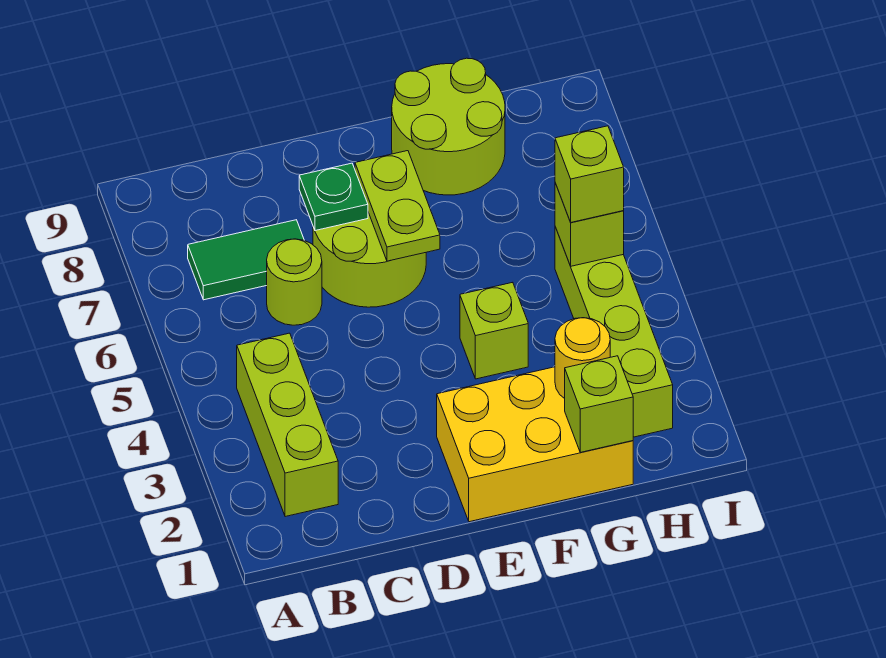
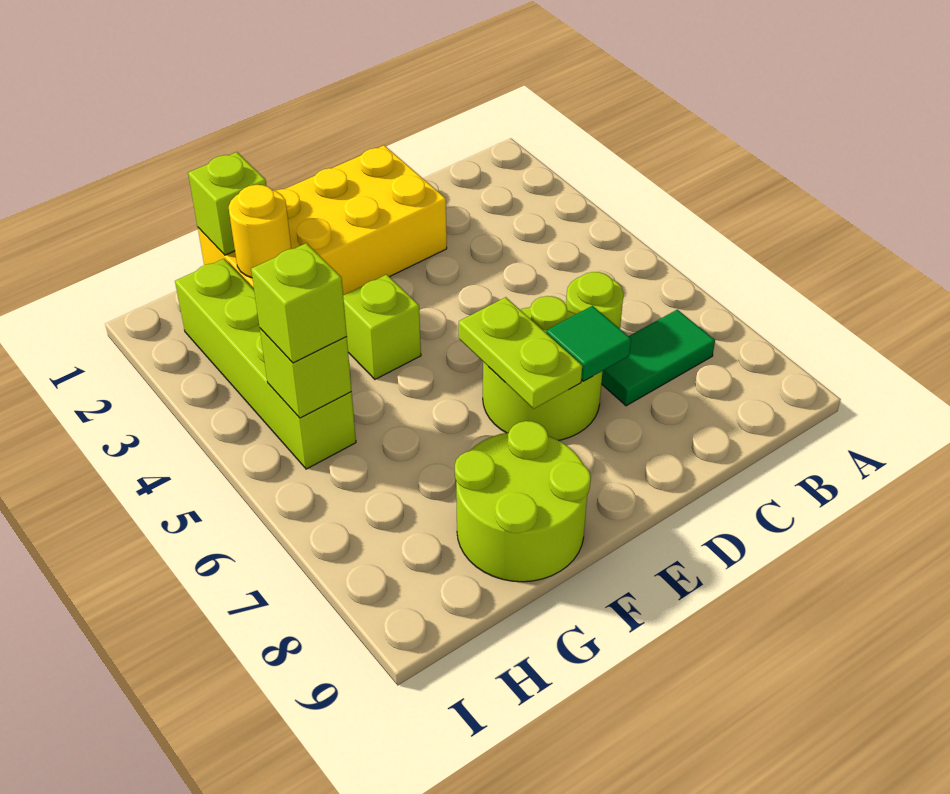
lime brick B2:B4 level 1 -> none
green plate D7 level 2 -> green tile D7 level 2
yellow brick E1:G2 level 1 -> yellow brick D1:G2 level 1

